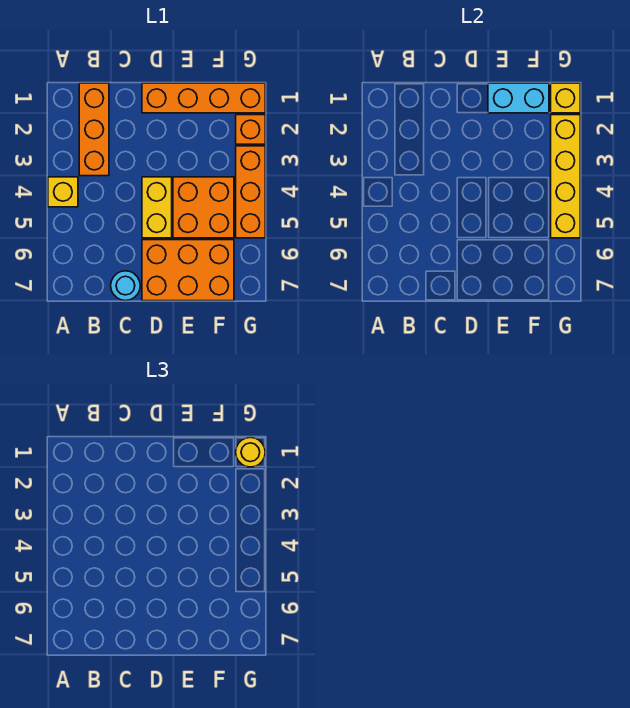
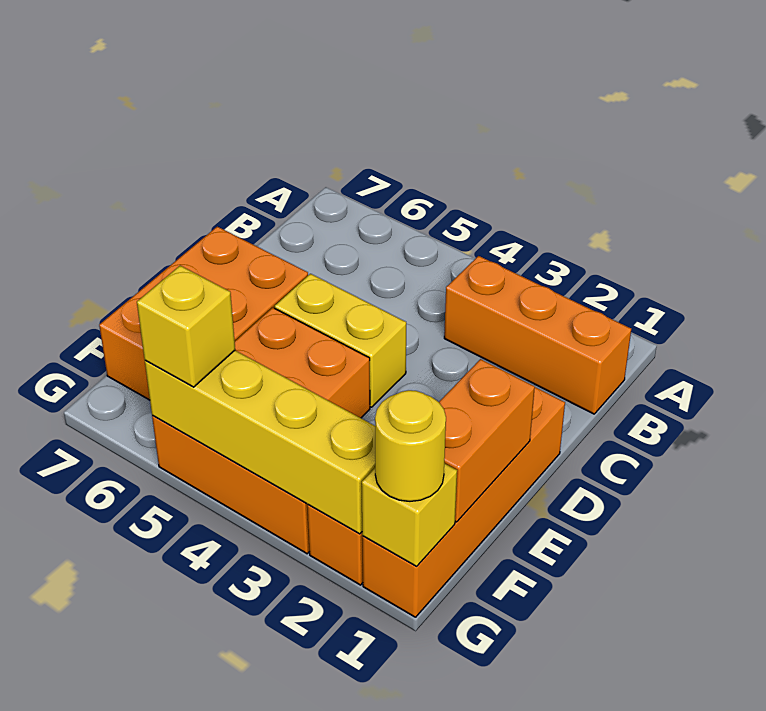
yellow brick A4 level 1 -> yellow brick G5 level 3
cyan round brick C7 level 1 -> none
cyan brick E1:F1 level 2 -> orange brick E1:F1 level 2

